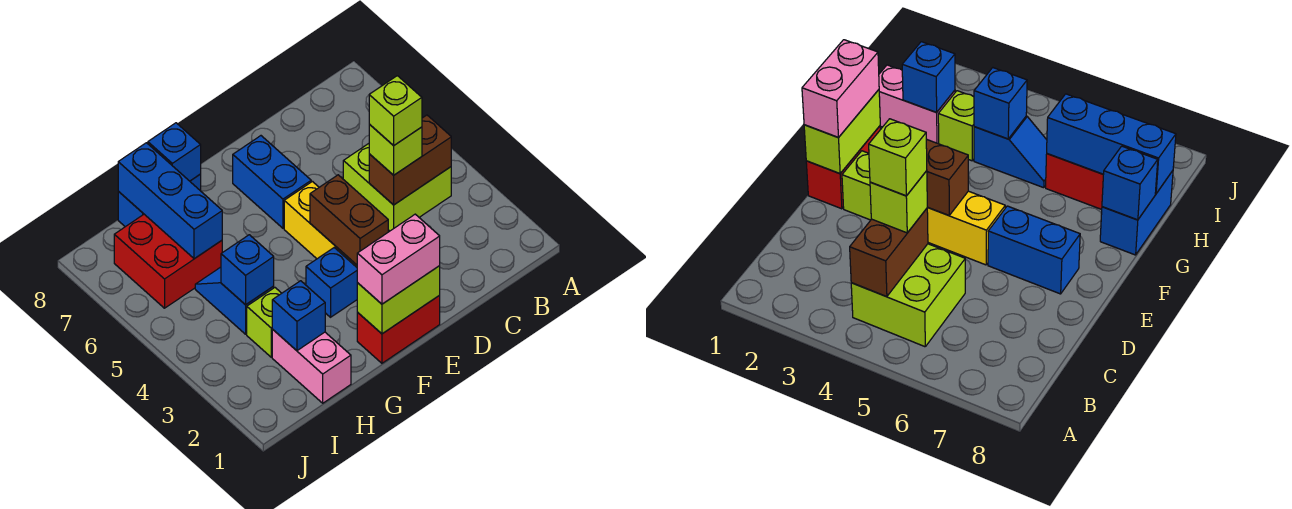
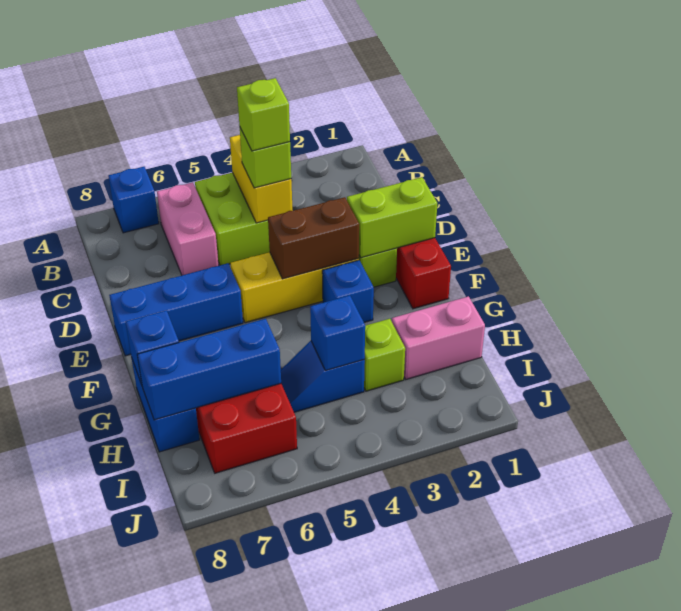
brown brick B4:C4 level 2 -> yellow brick B4:C4 level 2
lime brick E1:F1 level 2 -> lime brick E1:E2 level 2
pink brick E1:F1 level 3 -> pink brick B6:C6 level 1
blue brick E6:E7 level 1 -> blue brick E6:E8 level 1
blue brick H2 level 2 -> blue brick A7 level 1

